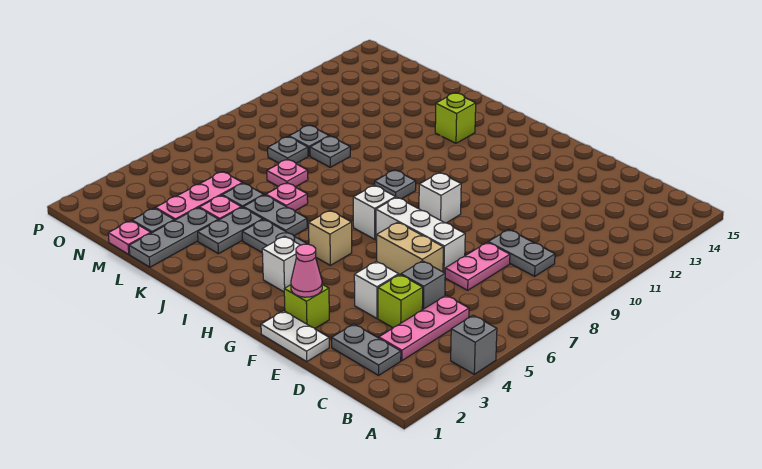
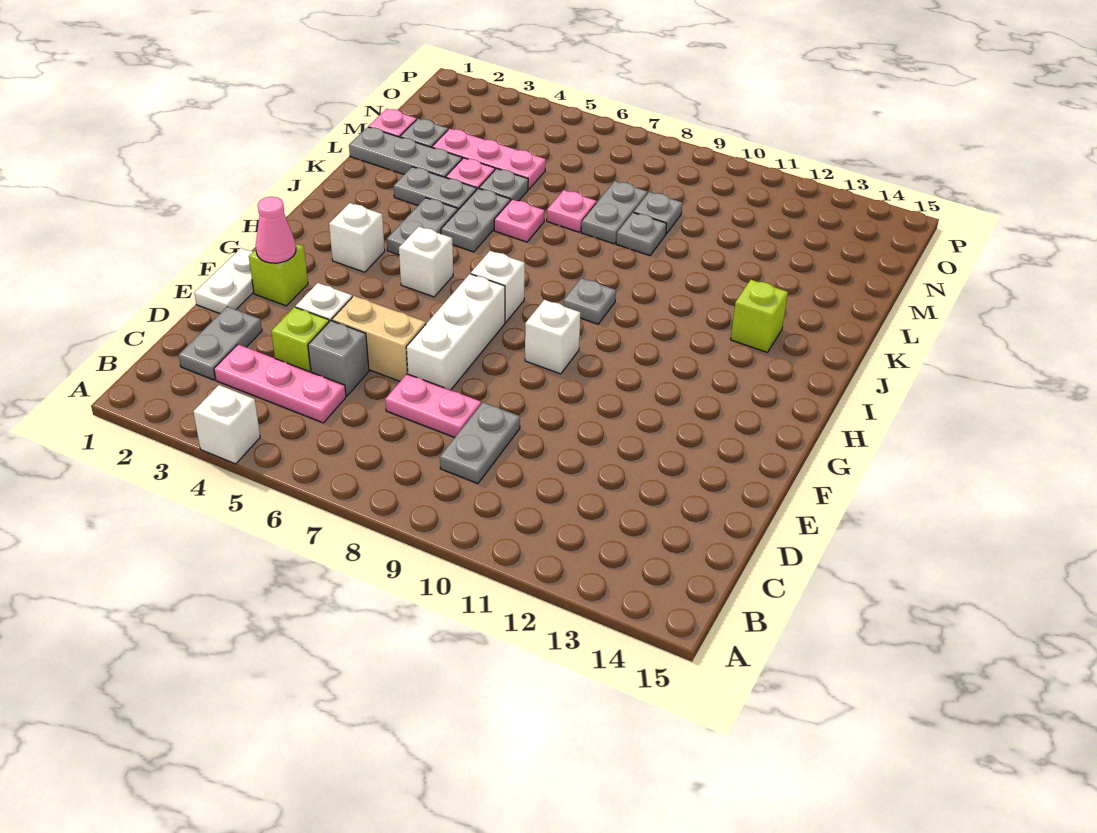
grey brick A4 level 1 -> white brick A4 level 1
tan brick E6:F6 level 1 -> tan brick E5:E6 level 1
tan brick H5 level 1 -> white brick H5 level 1
grey plate M8 level 1 -> grey plate L8:M8 level 1

